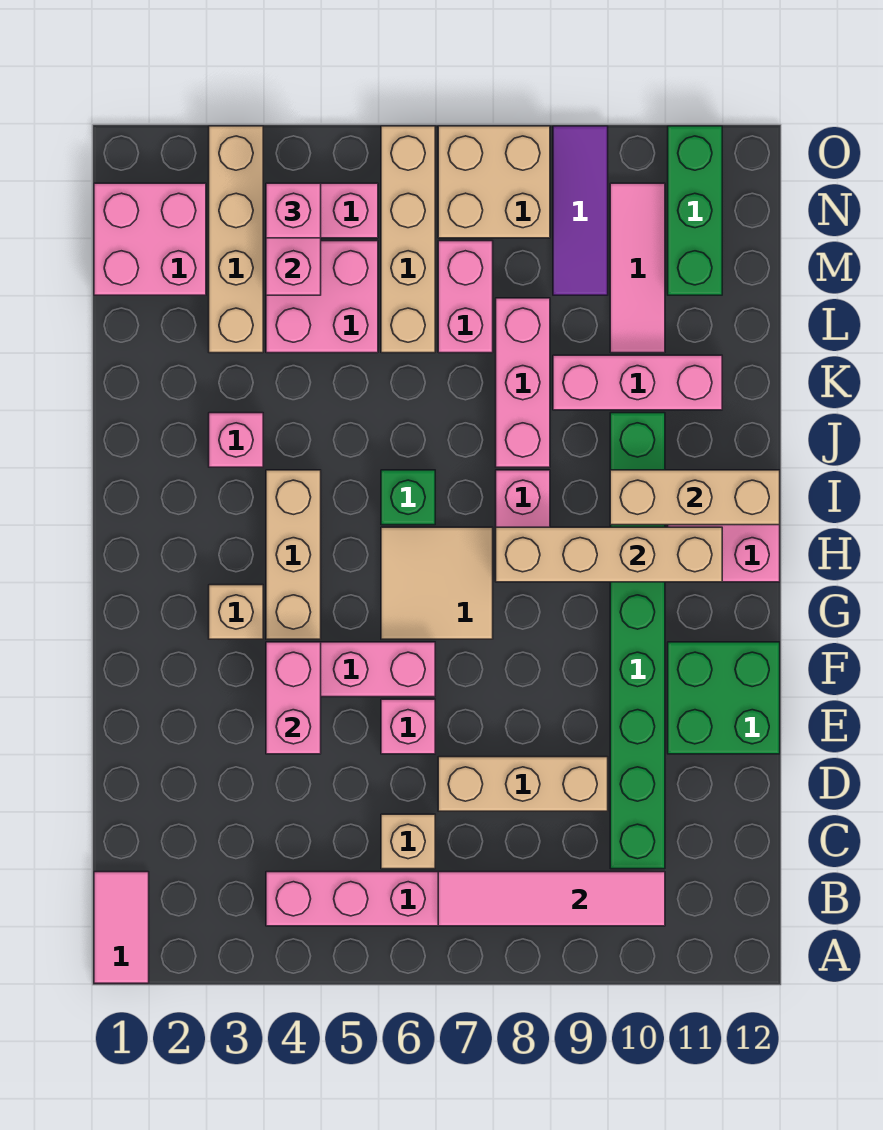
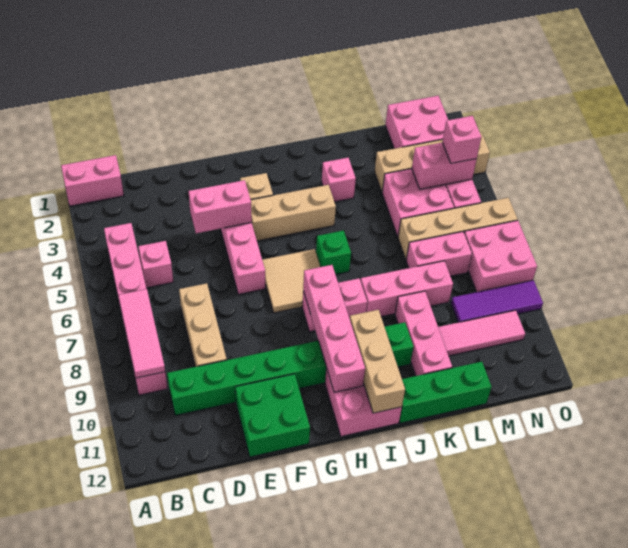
pink tile A1:B1 level 1 -> pink brick A1:B1 level 1
pink tile B7:B10 level 2 -> pink tile B7:B9 level 2
tan brick C6 level 1 -> none
pink brick E6 level 1 -> pink brick C5 level 1
tan brick H8:H11 level 2 -> pink brick H8:H11 level 2
green brick M11:O11 level 1 -> green brick J12:L12 level 1
tan brick N7:O8 level 1 -> pink brick N7:O8 level 1

